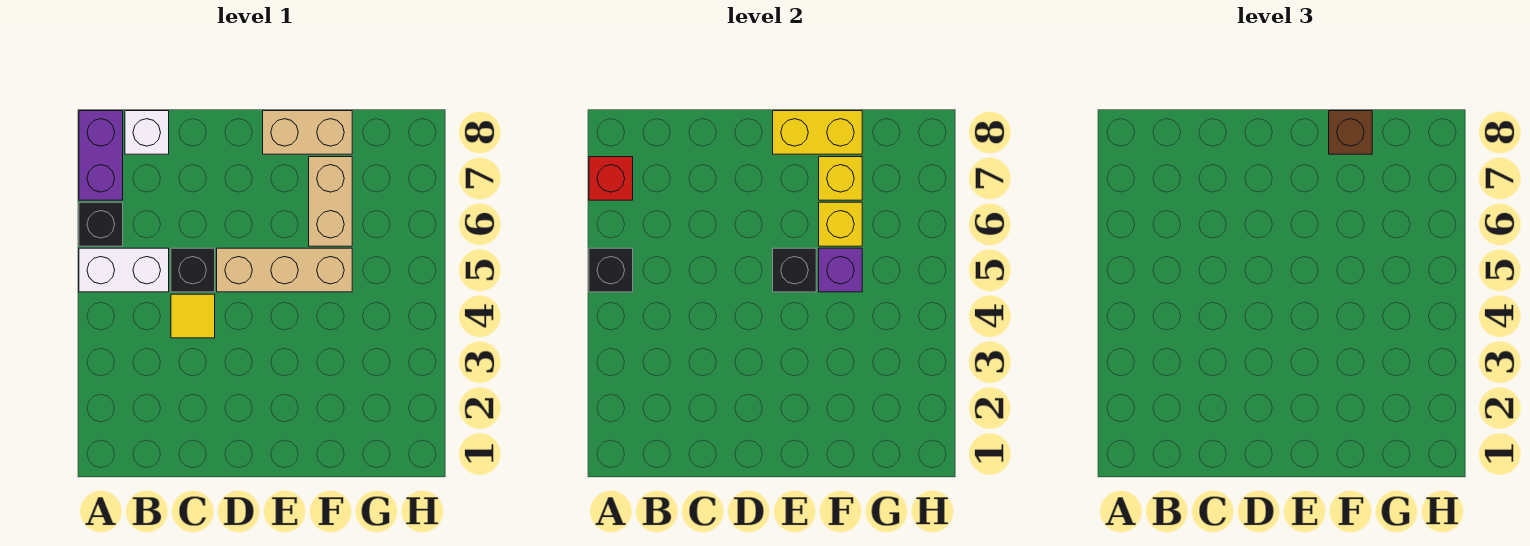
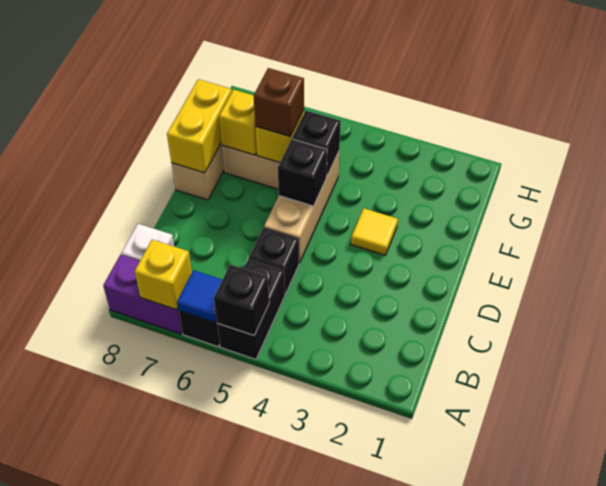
white brick A5:B5 level 1 -> black brick A5:B5 level 1
none -> blue tile A6 level 2
red brick A7 level 2 -> yellow brick A7 level 2
yellow tile C4 level 1 -> yellow tile E3 level 1
purple brick F5 level 2 -> black brick F5 level 2
brown brick F8 level 3 -> brown brick F6 level 3

